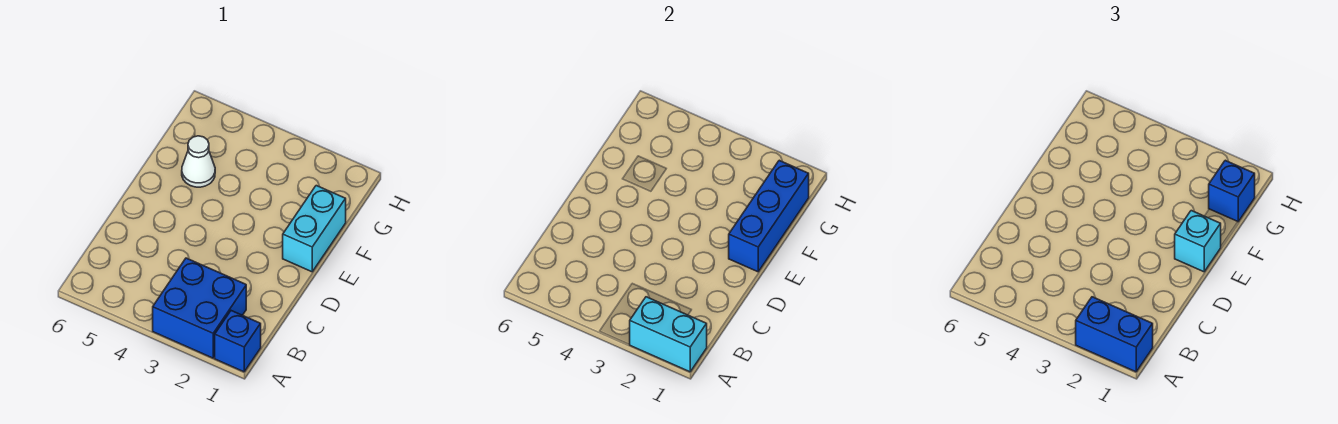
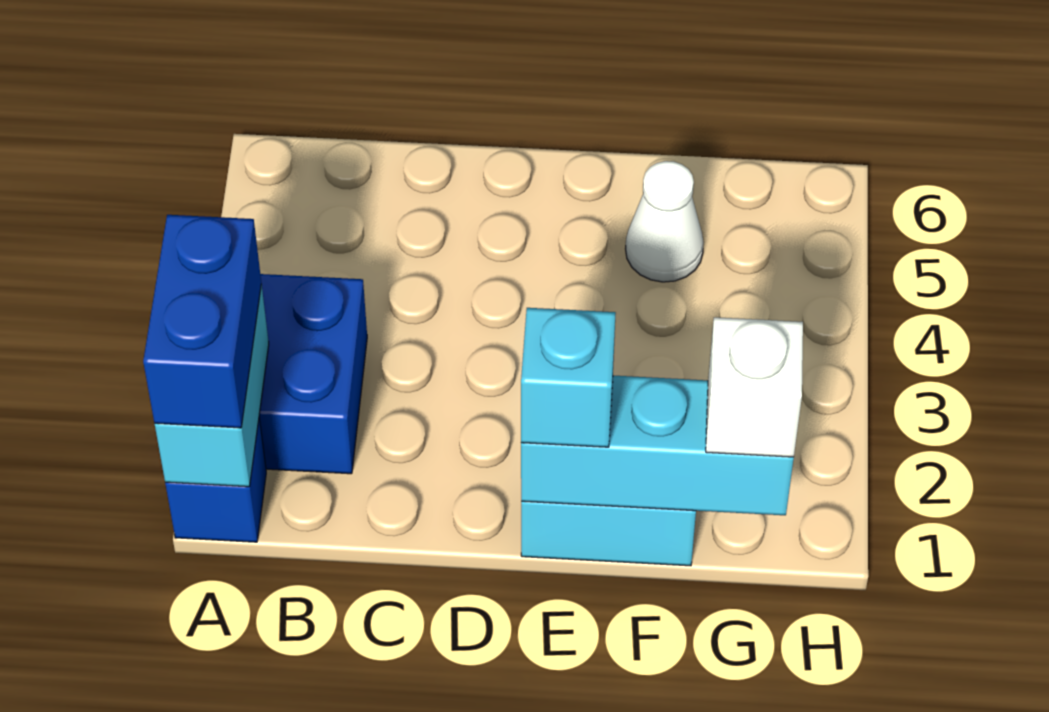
blue brick E1:G1 level 2 -> cyan brick E1:G1 level 2
blue brick G1 level 3 -> white brick G1 level 3

